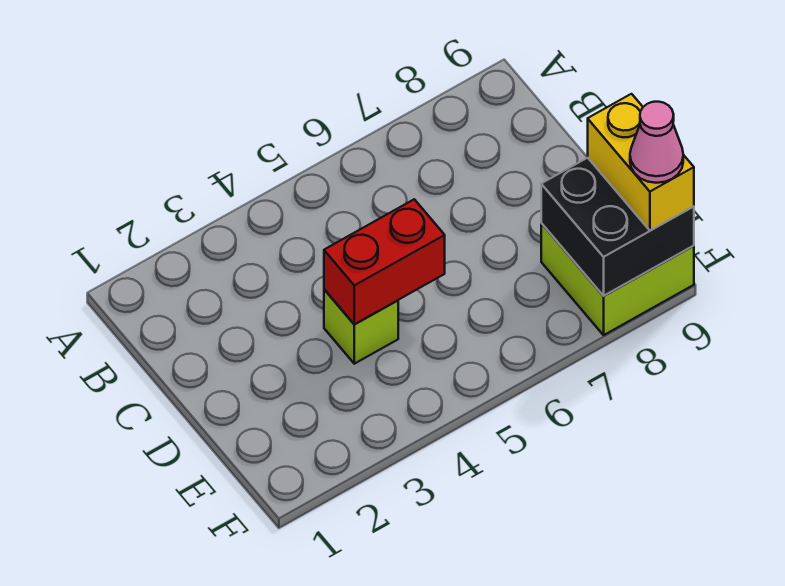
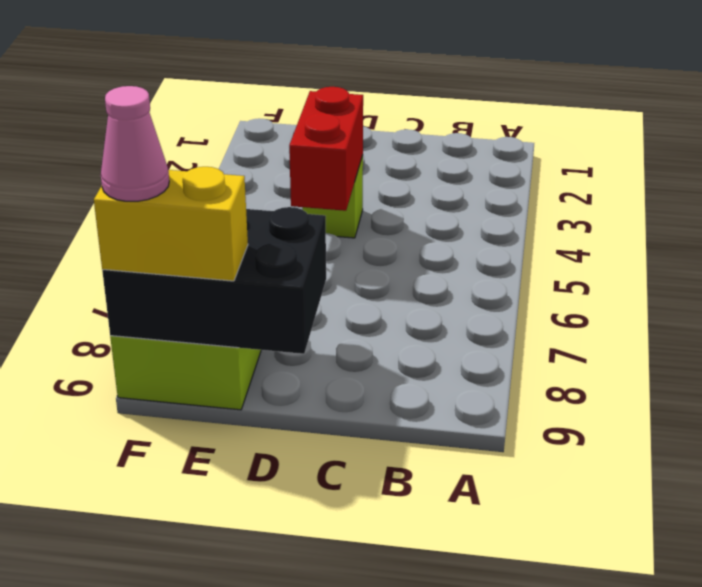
black brick E8:F9 level 2 -> black brick D8:F9 level 2

